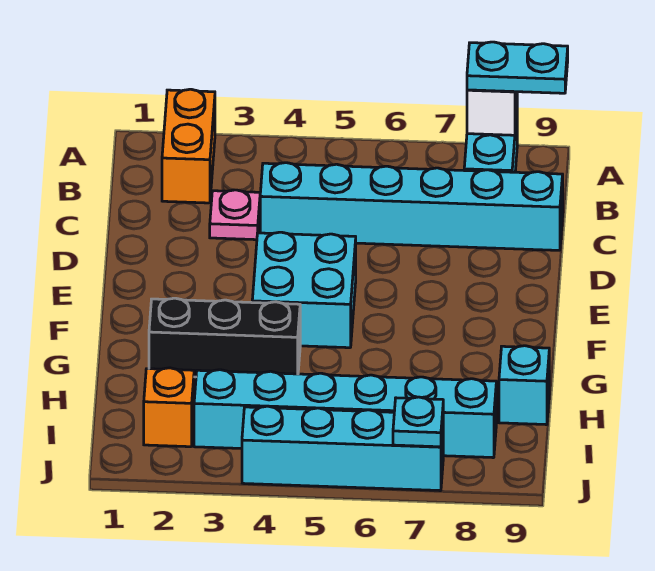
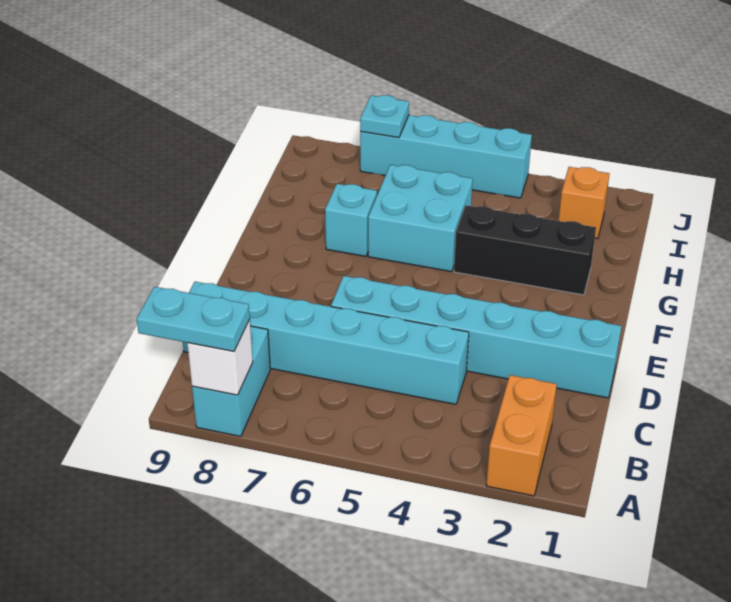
pink plate C3 level 1 -> none
cyan brick E4:F5 level 1 -> cyan brick G5:H6 level 1
cyan brick H9 level 1 -> cyan brick G7 level 1
cyan brick I3:I8 level 1 -> cyan brick D1:D6 level 1

